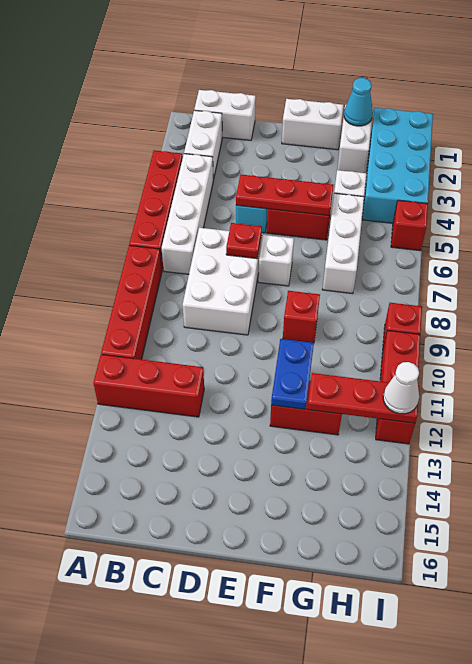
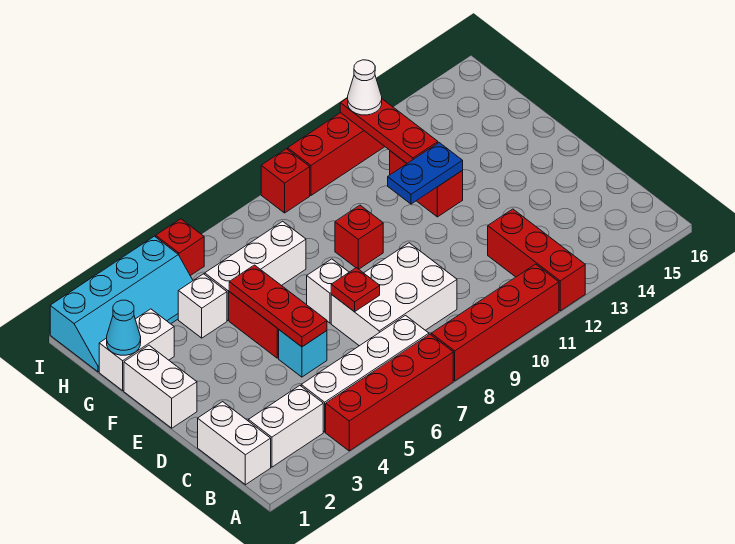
cyan brick H1:I4 level 1 -> cyan slope H1:I4 level 1 top I

